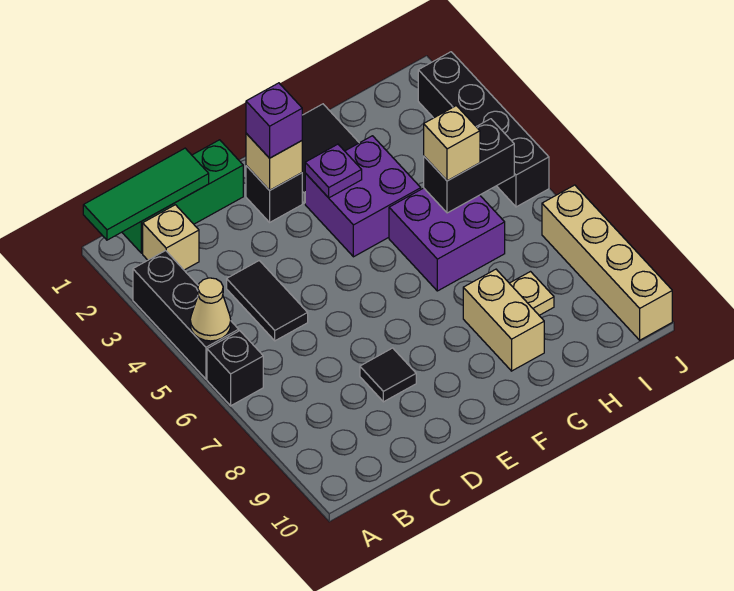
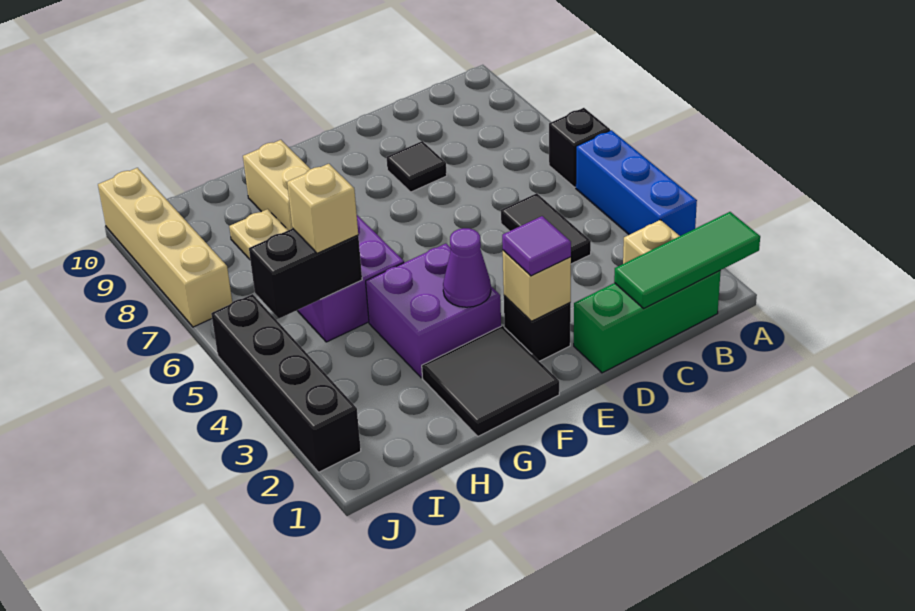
black brick A3:A5 level 1 -> blue brick A3:A5 level 1
tan cone A5 level 2 -> none
purple brick E2 level 3 -> purple tile E2 level 3
purple plate F3 level 2 -> purple cone F3 level 2

